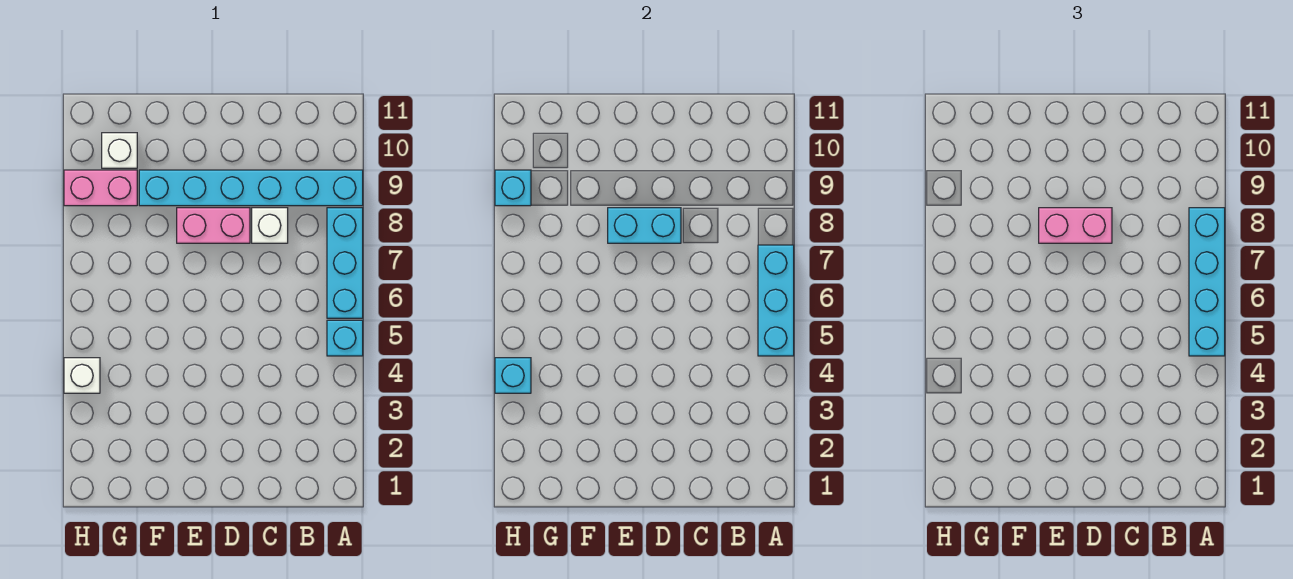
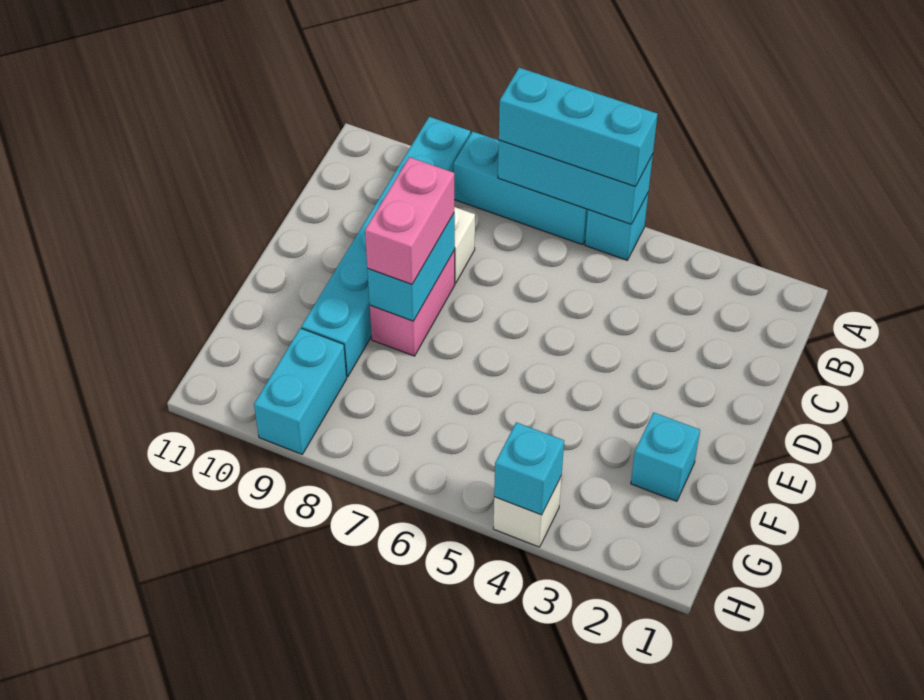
cyan brick A5:A8 level 3 -> cyan brick A5:A7 level 3
pink brick G9:H9 level 1 -> cyan brick G9:H9 level 1
white brick G10 level 1 -> none
cyan brick H9 level 2 -> cyan brick F2 level 1

